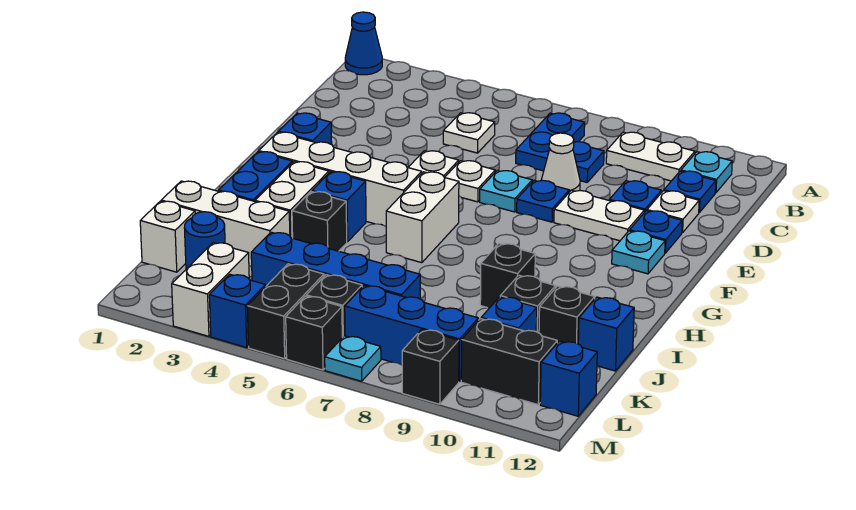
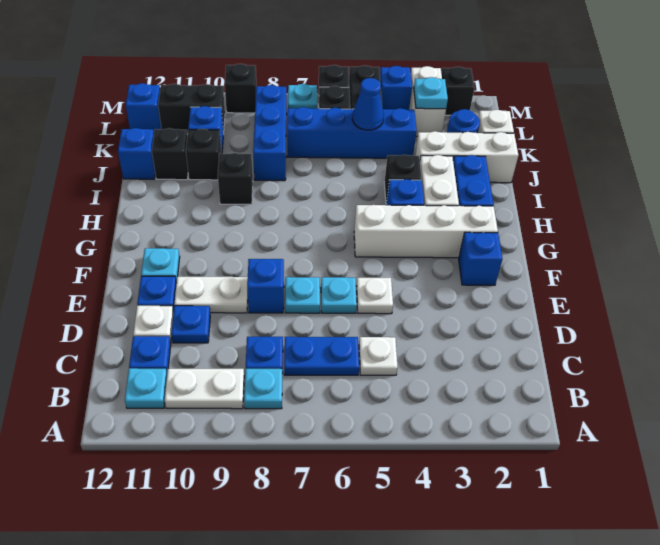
blue cone A1 level 1 -> blue cone K5 level 2
blue plate B7:C7 level 1 -> blue plate C6:C7 level 1
none -> cyan plate B8 level 1
white cone D8 level 1 -> none
white plate E6 level 1 -> cyan plate E6 level 1
blue plate E8 level 1 -> blue brick E8 level 1
white brick G6:H6 level 1 -> none
none -> cyan plate L3 level 2
blue brick L7:L9 level 1 -> blue brick J8:L8 level 1
none -> black brick M2 level 1

